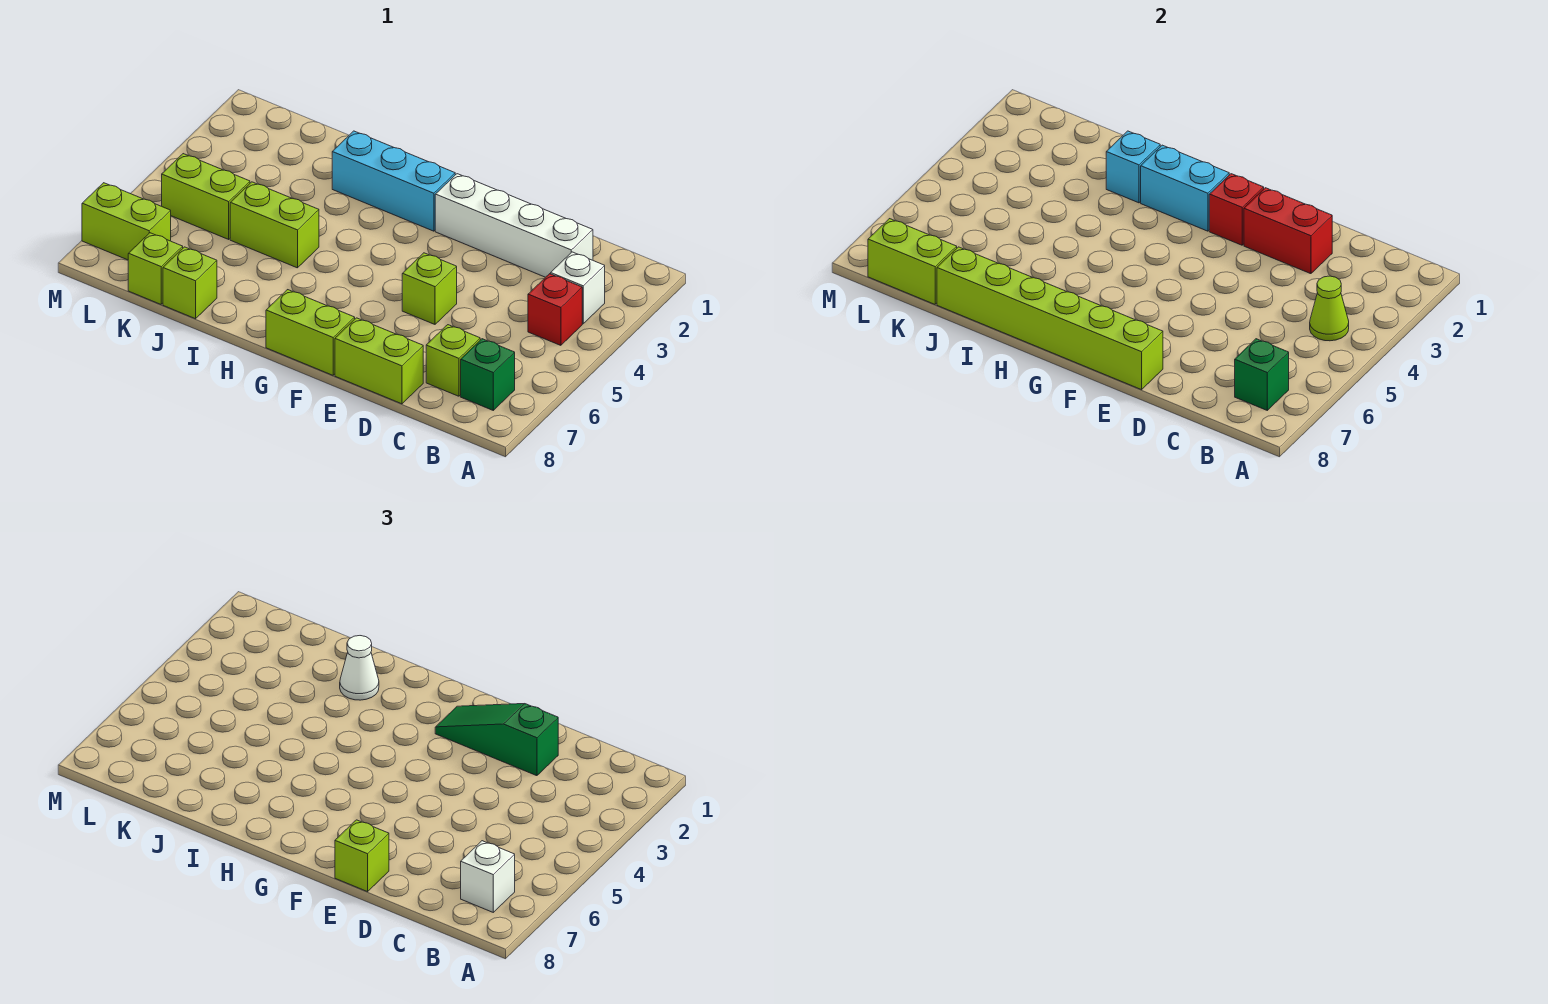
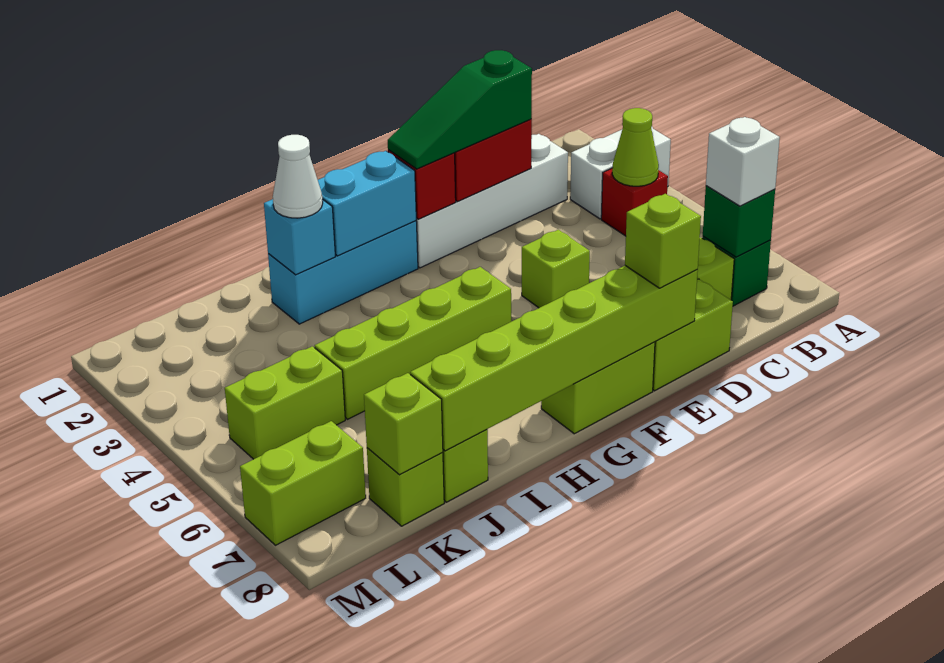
white brick B3 level 1 -> white brick A3:B3 level 1
lime brick I5:J5 level 1 -> lime brick G5:J5 level 1
lime brick K8:L8 level 2 -> lime brick K8 level 2

